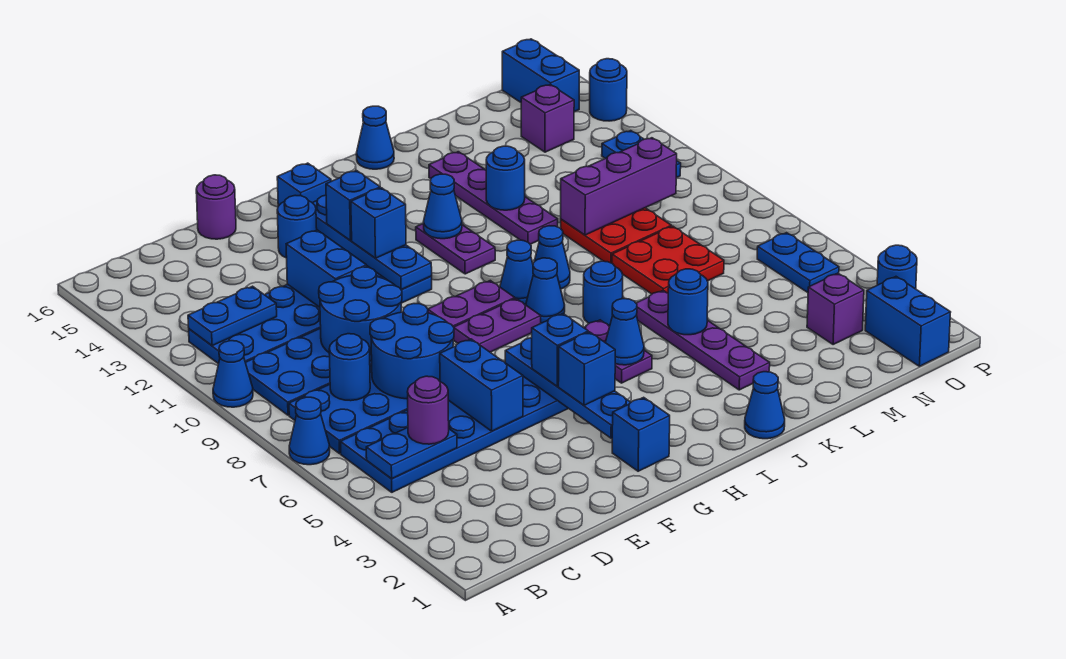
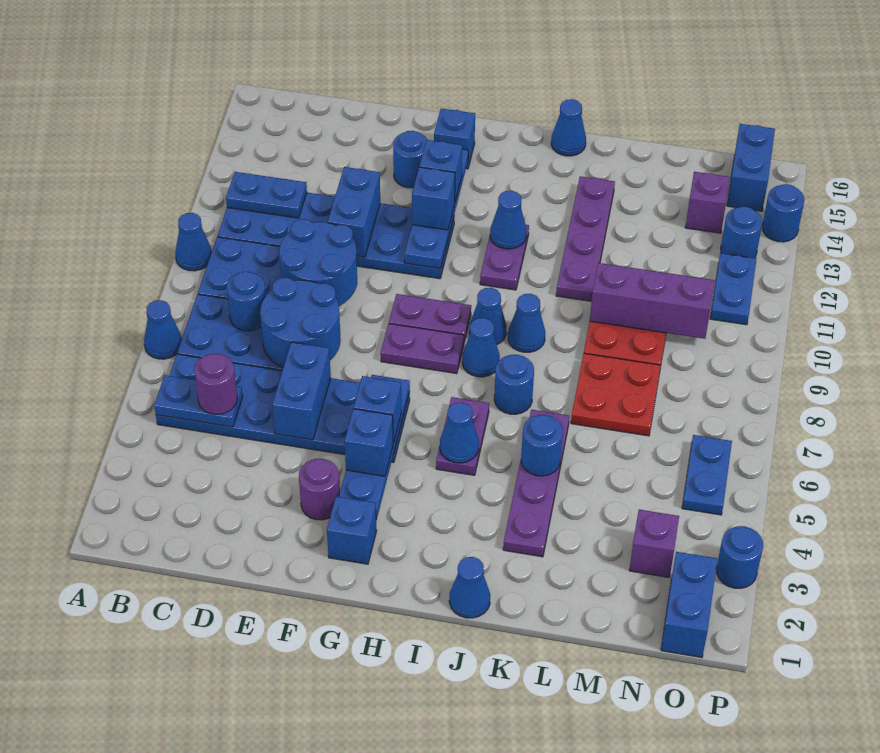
purple round brick E16 level 1 -> purple round brick F3 level 1
blue round brick K12 level 2 -> blue round brick O13 level 1

